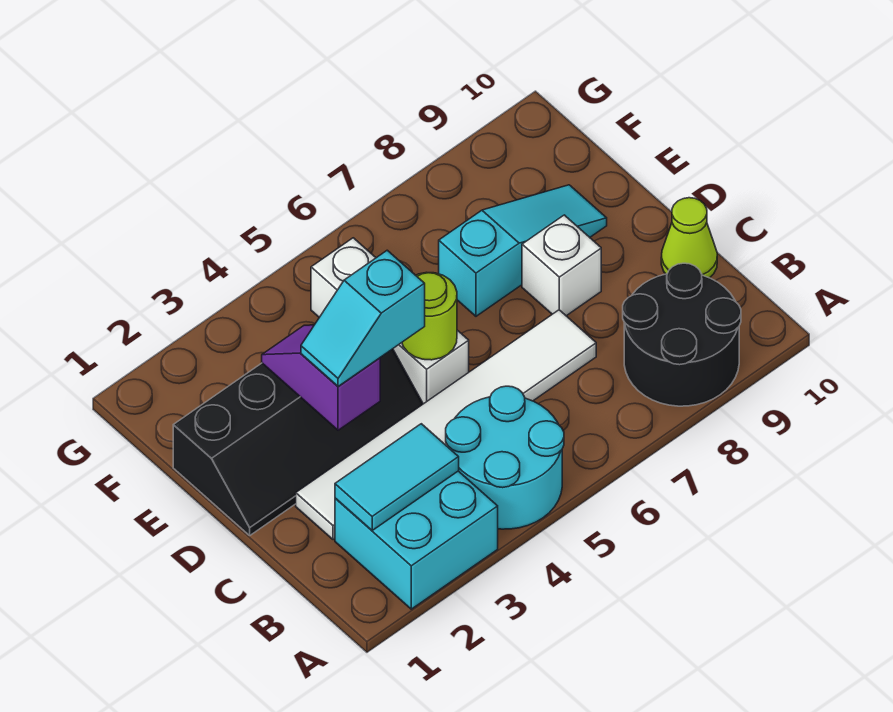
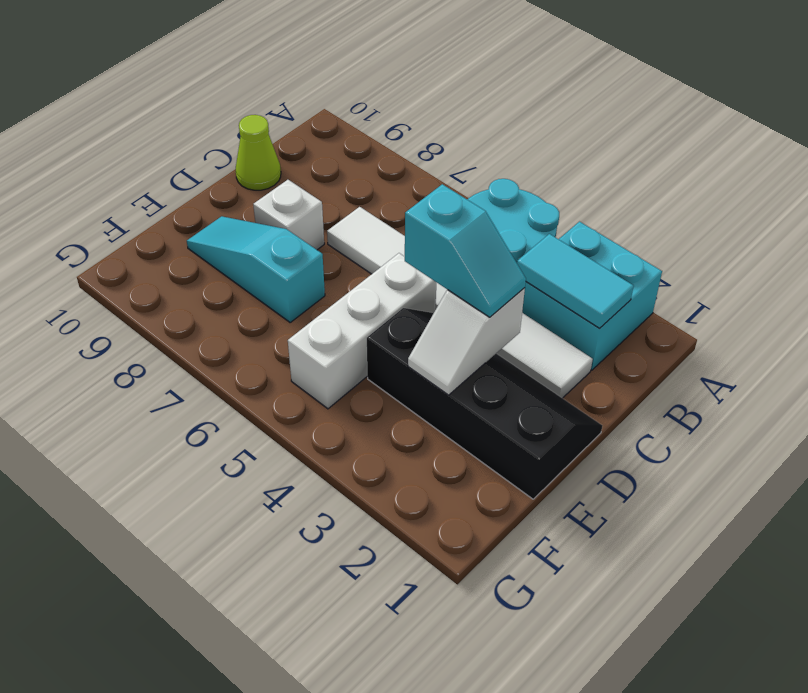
black round brick A8:B9 level 1 -> none
purple slope D3:E3 level 2 top D -> white slope D3:E3 level 2 top D
lime round brick D5 level 2 -> none

